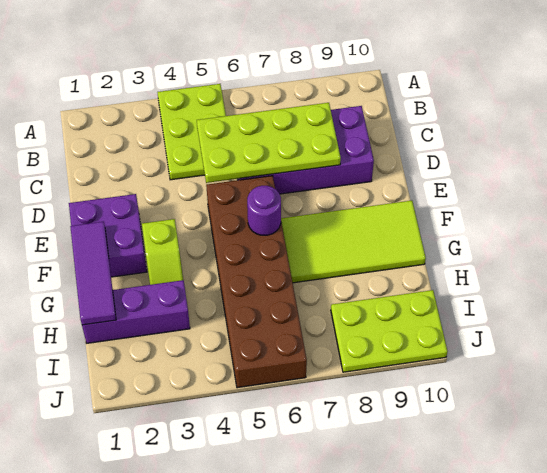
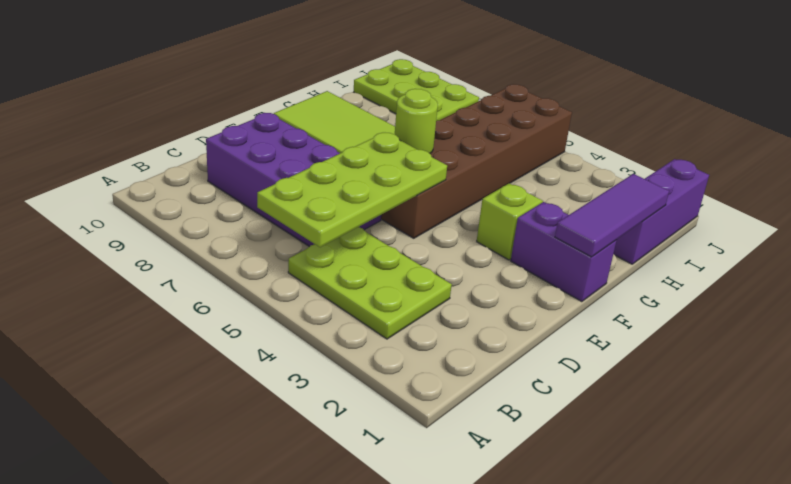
lime plate A4:C5 level 1 -> lime plate B3:C5 level 1
lime plate C5:D8 level 2 -> lime plate B5:E6 level 2
purple brick E1:F2 level 1 -> purple brick F1:F2 level 1
purple round brick F6 level 2 -> lime round brick F6 level 2
purple brick H1:H3 level 1 -> purple brick H1:J1 level 1

